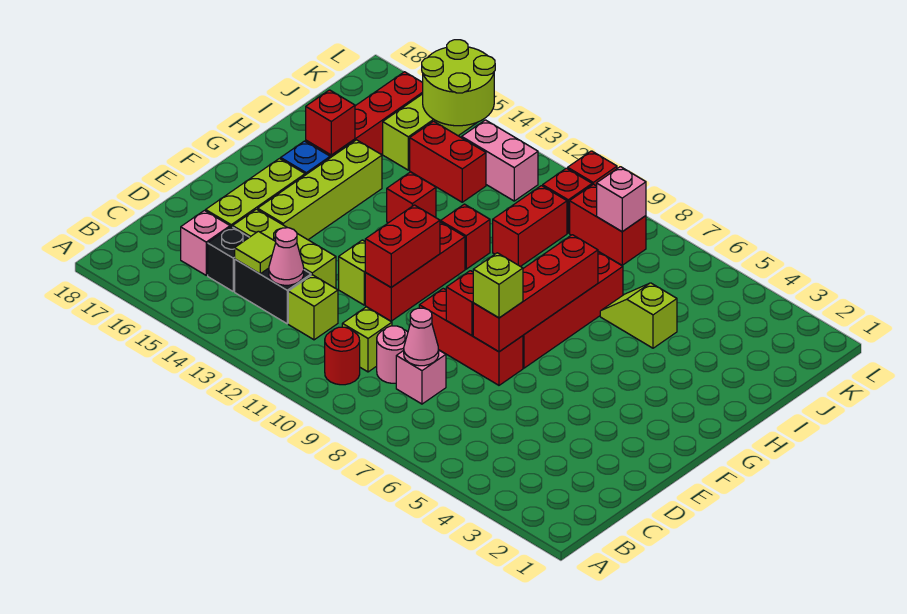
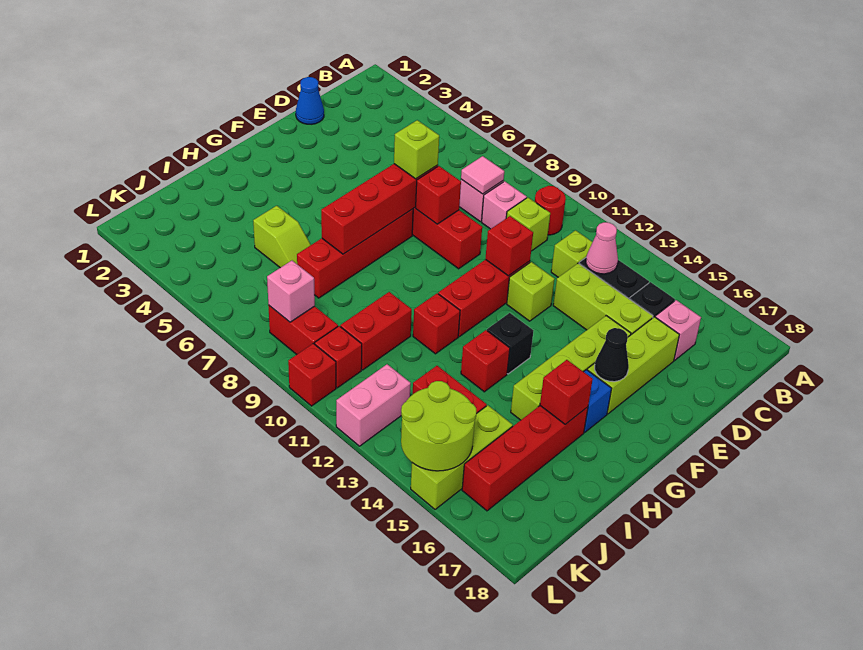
pink cone C8 level 2 -> pink tile C8 level 2
pink round brick C9 level 1 -> pink brick C9 level 1
lime tile C14 level 2 -> none
none -> blue cone D1 level 1
red brick E11:F11 level 2 -> red brick E11 level 2
none -> black cone F16 level 2
none -> black brick G13 level 1
pink brick K12:K13 level 1 -> pink brick K12:L12 level 1

